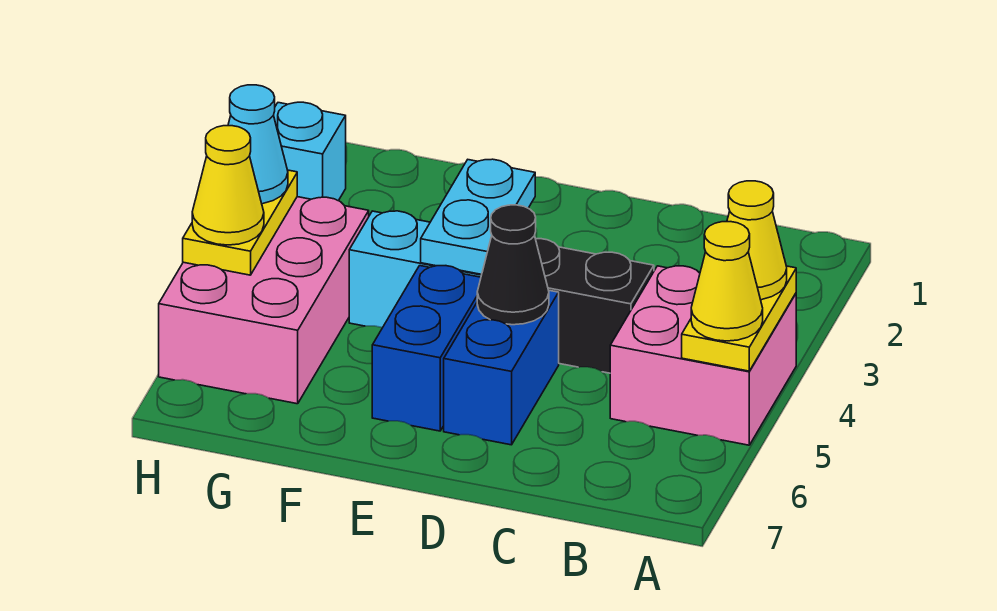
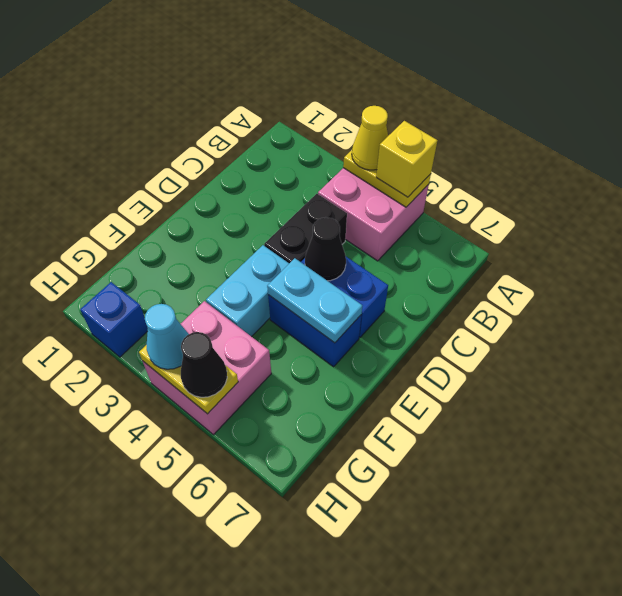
yellow cone A5 level 3 -> yellow brick A5 level 3
cyan plate E3:E4 level 2 -> cyan plate E5:E6 level 2
pink brick G4:H6 level 1 -> pink brick G4:H5 level 1
cyan brick H2 level 1 -> blue brick H2 level 1
yellow cone H5 level 3 -> black cone H5 level 3

